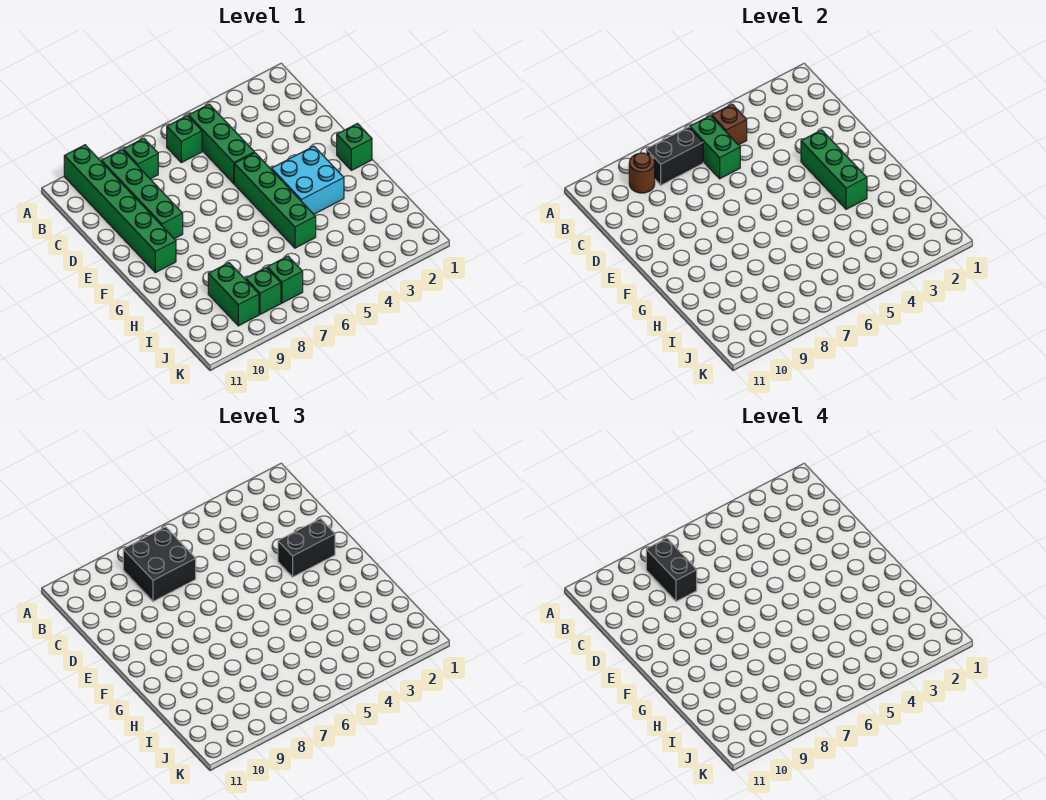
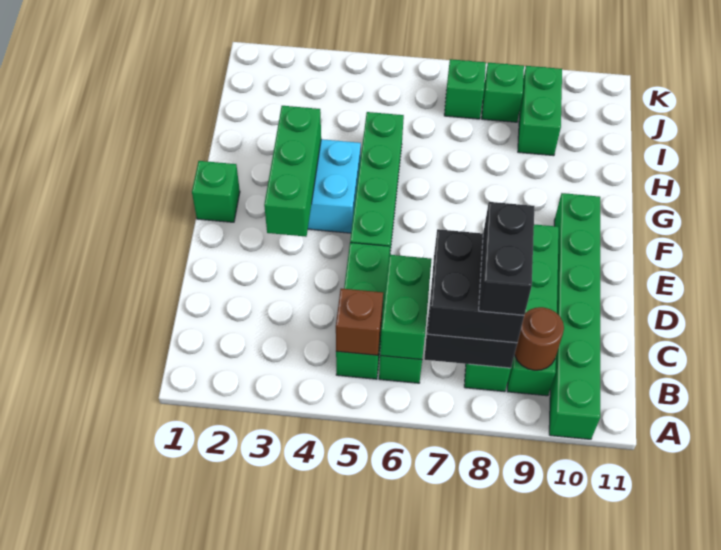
black brick E2:E3 level 3 -> none

